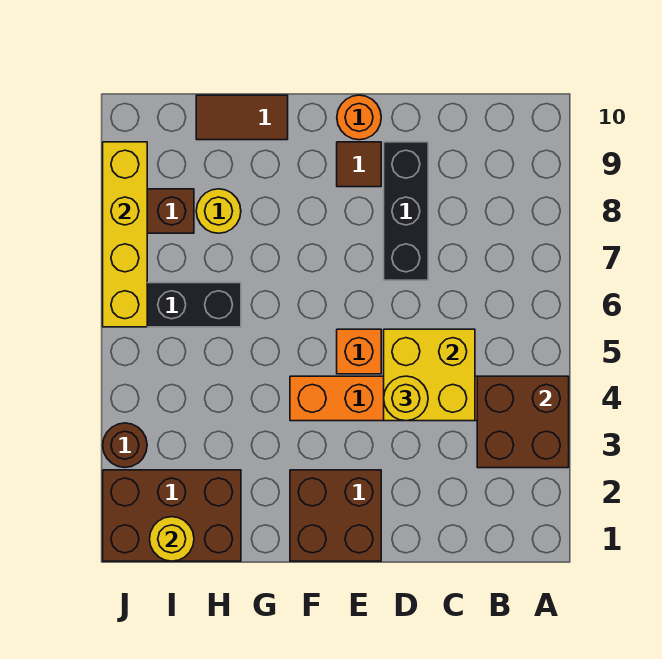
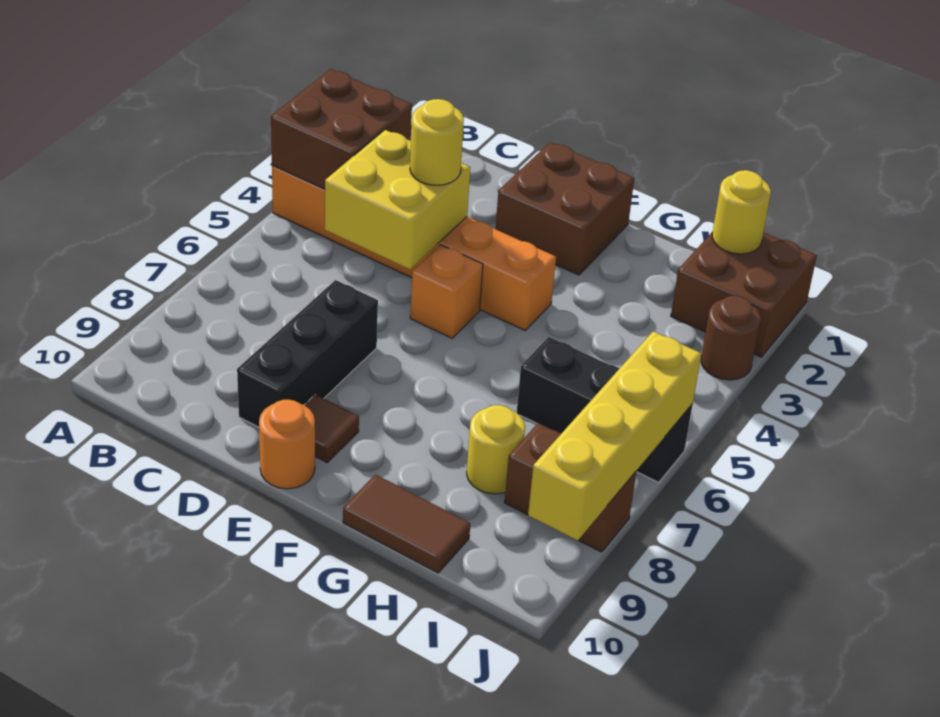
brown brick H1:J2 level 1 -> brown brick I1:J2 level 1

